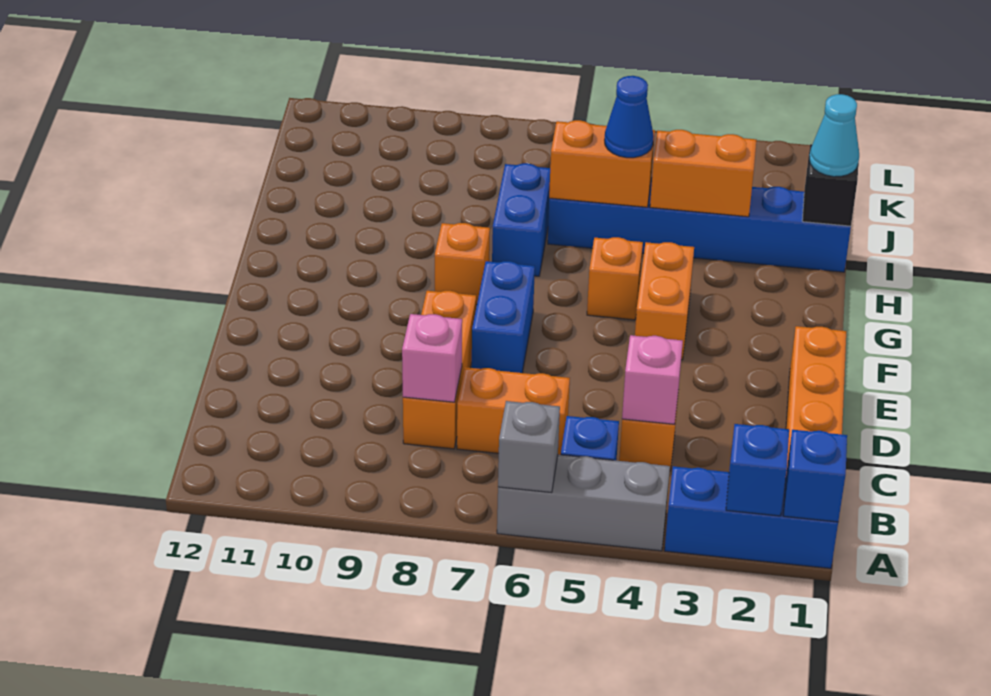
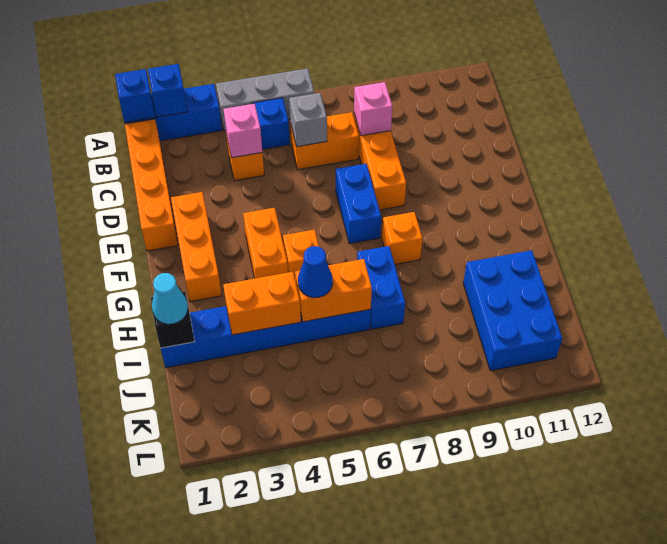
grey brick A6 level 2 -> grey brick C6 level 2
none -> orange brick E2:G2 level 1
none -> blue brick I10:K11 level 1

